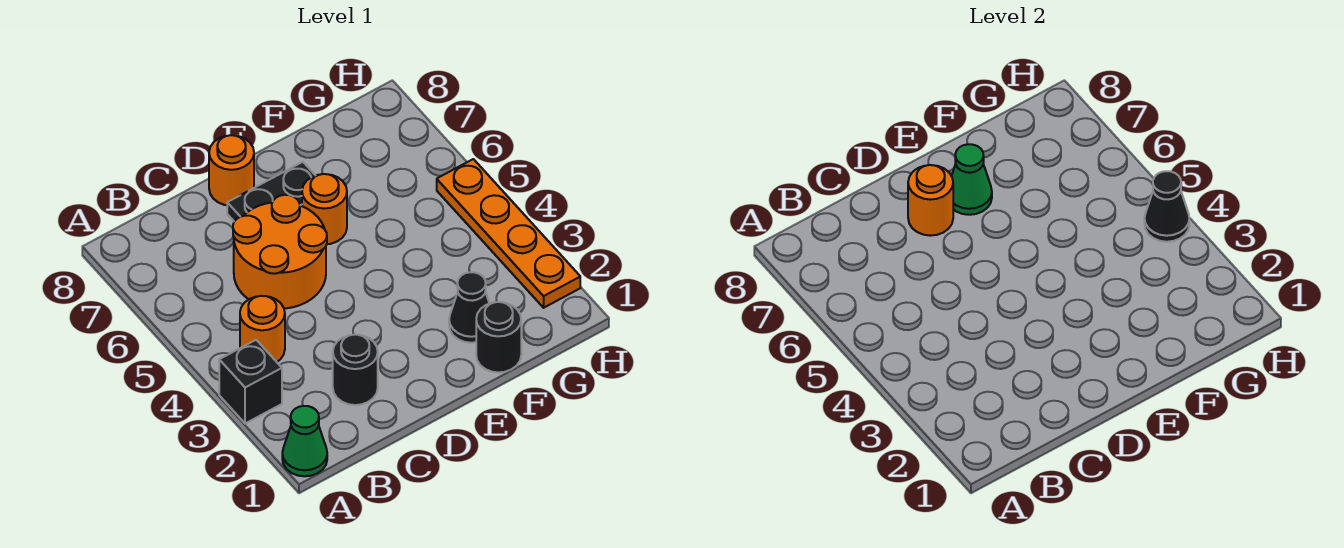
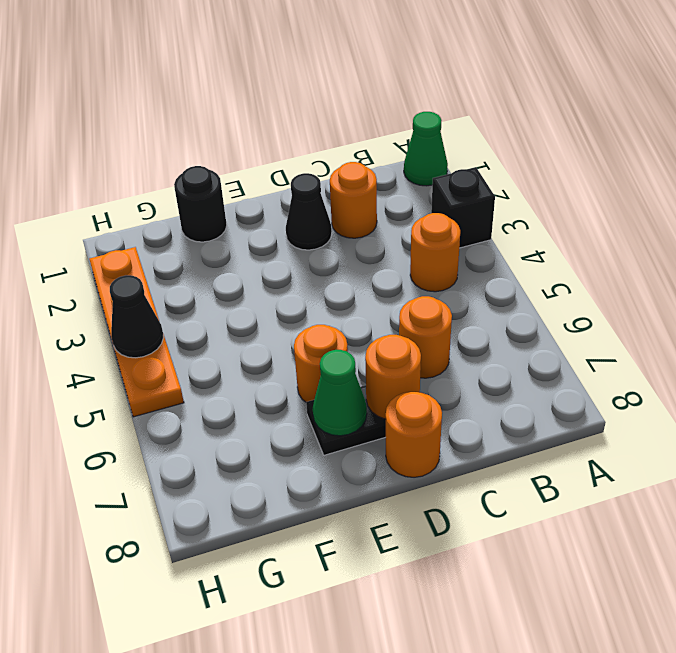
black round brick C2 level 1 -> orange round brick C2 level 1
orange round brick C5:D6 level 1 -> orange round brick C6 level 1
black cone F2 level 1 -> black cone D2 level 1

